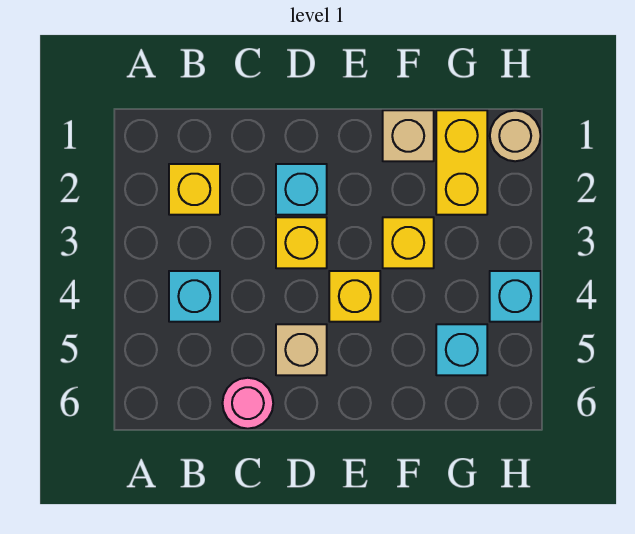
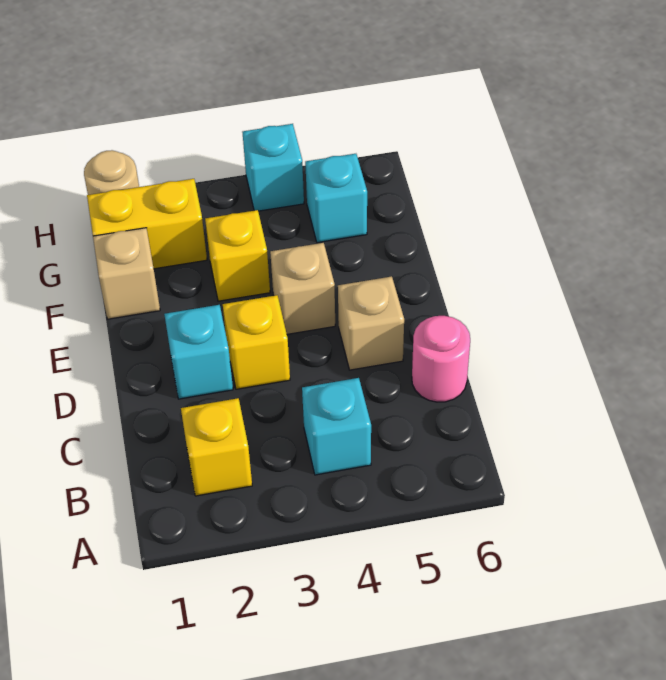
yellow brick E4 level 1 -> tan brick E4 level 1

